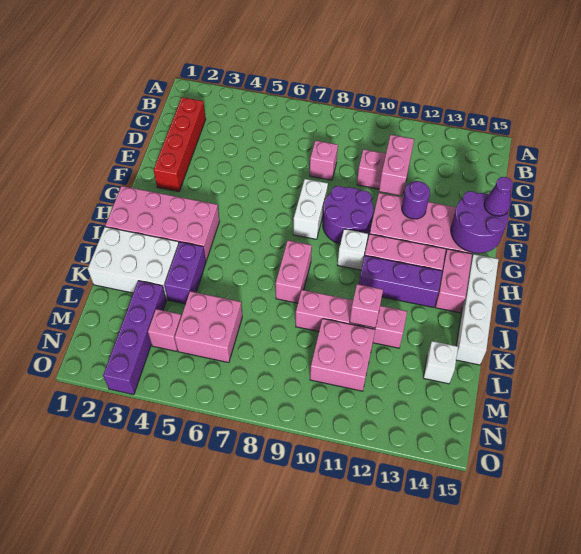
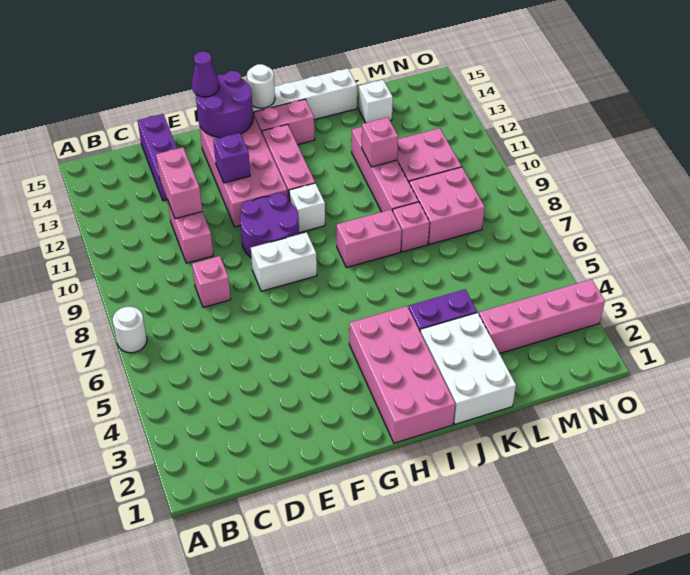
none -> white round brick A7 level 1
red brick C2:F2 level 1 -> none
pink brick D11:E11 level 2 -> pink brick D11:D12 level 2
purple round brick F12 level 2 -> purple brick F12 level 2
none -> white round brick H15 level 2
purple brick I11:I13 level 1 -> purple brick D13:D15 level 1
purple brick L3:O3 level 1 -> pink brick L3:O3 level 1
pink brick L5:M6 level 1 -> pink brick L8:M9 level 1
pink brick M4 level 1 -> pink brick K8 level 1

